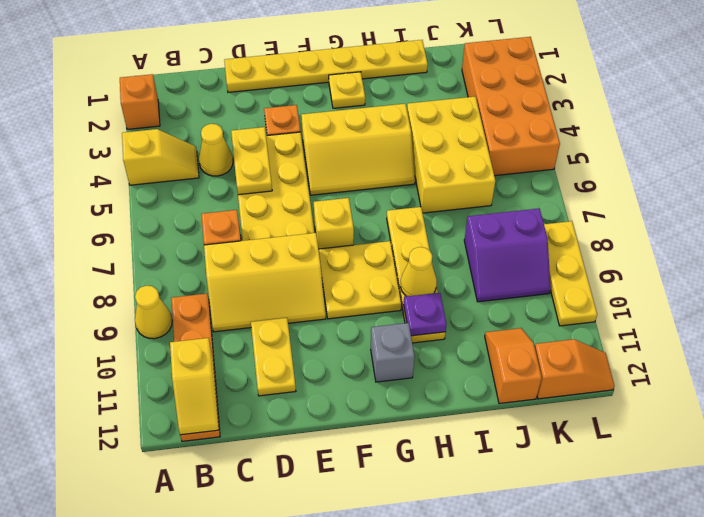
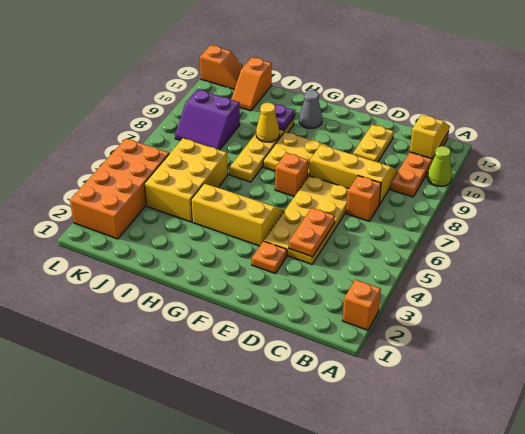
yellow slope A4:B4 level 1 top A -> none
yellow cone A9 level 1 -> none
none -> lime cone A10 level 1
yellow cone C4 level 1 -> none
yellow plate D1:I1 level 1 -> none
yellow plate D4:D5 level 2 -> orange plate D4:D5 level 2
yellow brick F7 level 1 -> orange brick F7 level 1
yellow plate G2 level 1 -> none
grey brick G11 level 1 -> grey cone G11 level 1
purple slope J8:K9 level 1 top 8 -> purple slope J8:K9 level 1 top 9
orange slope K12:L12 level 1 top K -> orange slope K12:L12 level 1 top L
yellow plate L8:L10 level 1 -> none

